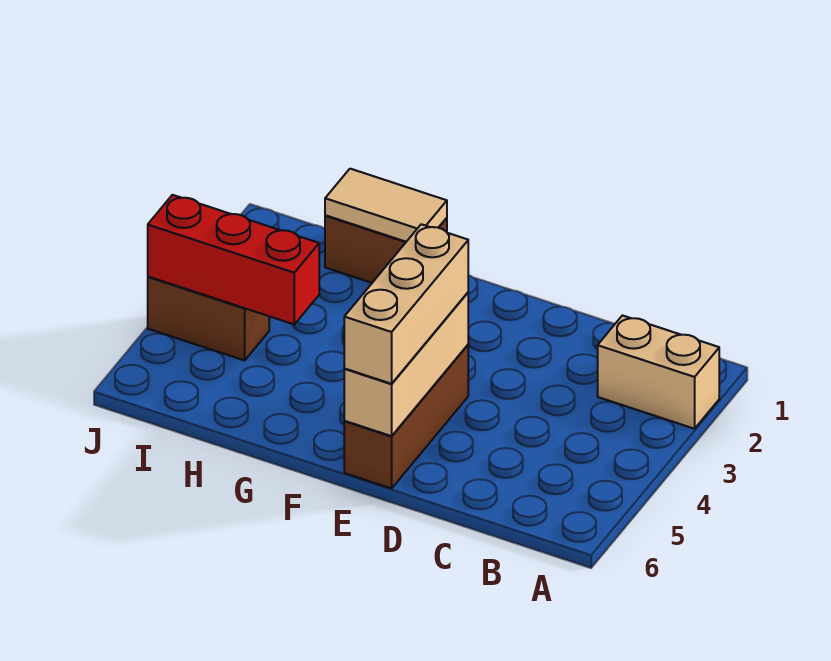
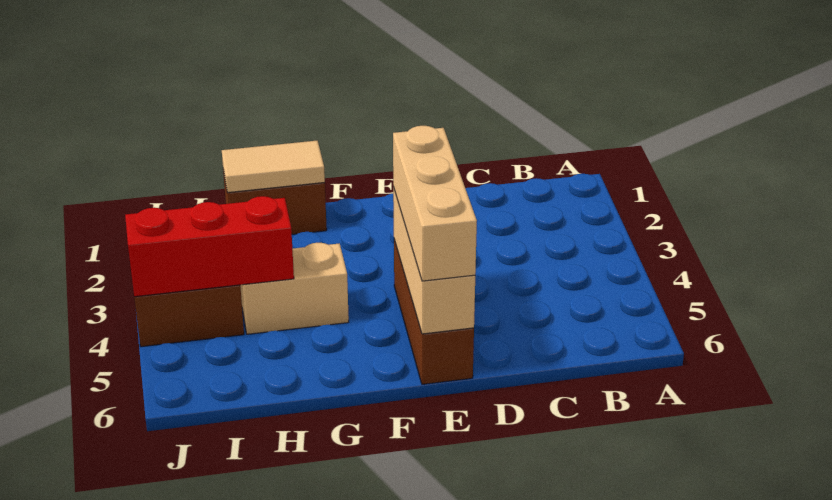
tan brick A2:B2 level 1 -> tan brick G4:H4 level 1

